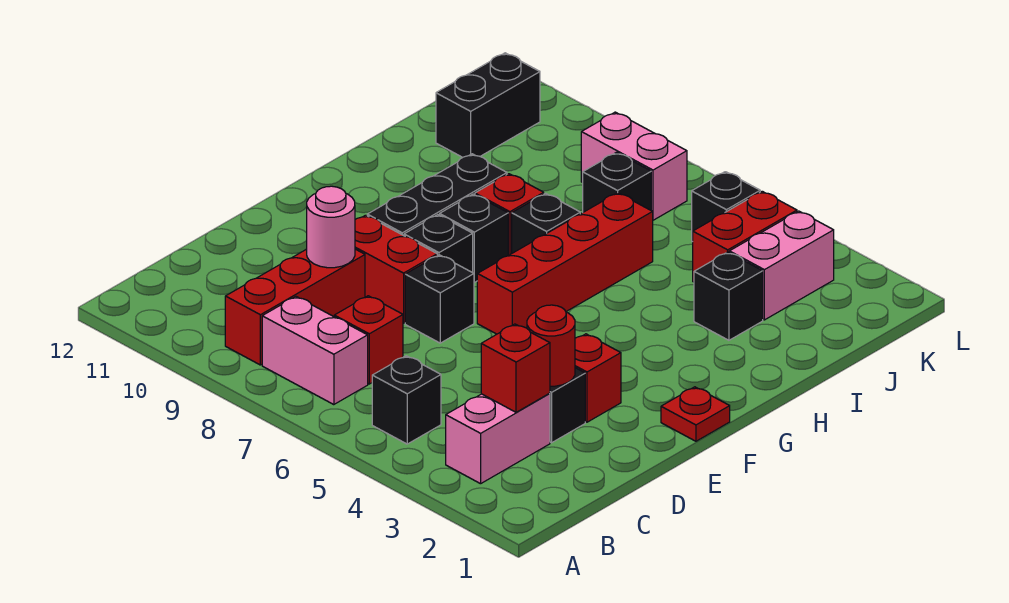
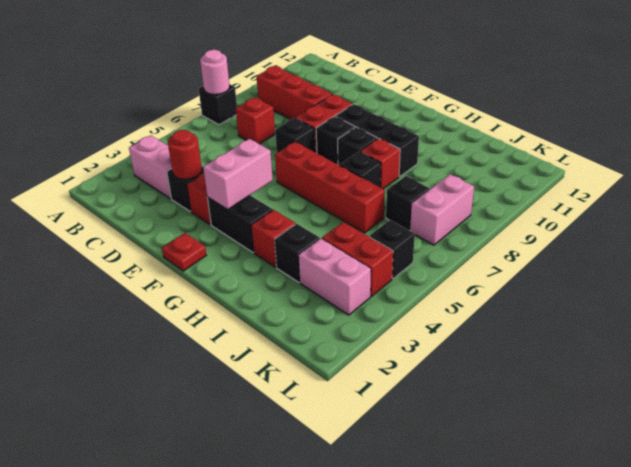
black brick B5 level 1 -> black brick A7 level 1
pink brick B7:B8 level 1 -> pink brick F3:F4 level 2
red brick C3 level 2 -> red brick H3 level 1
pink round brick D9 level 2 -> pink round brick A7 level 2
black brick J11:K11 level 1 -> black brick F3:G3 level 1

